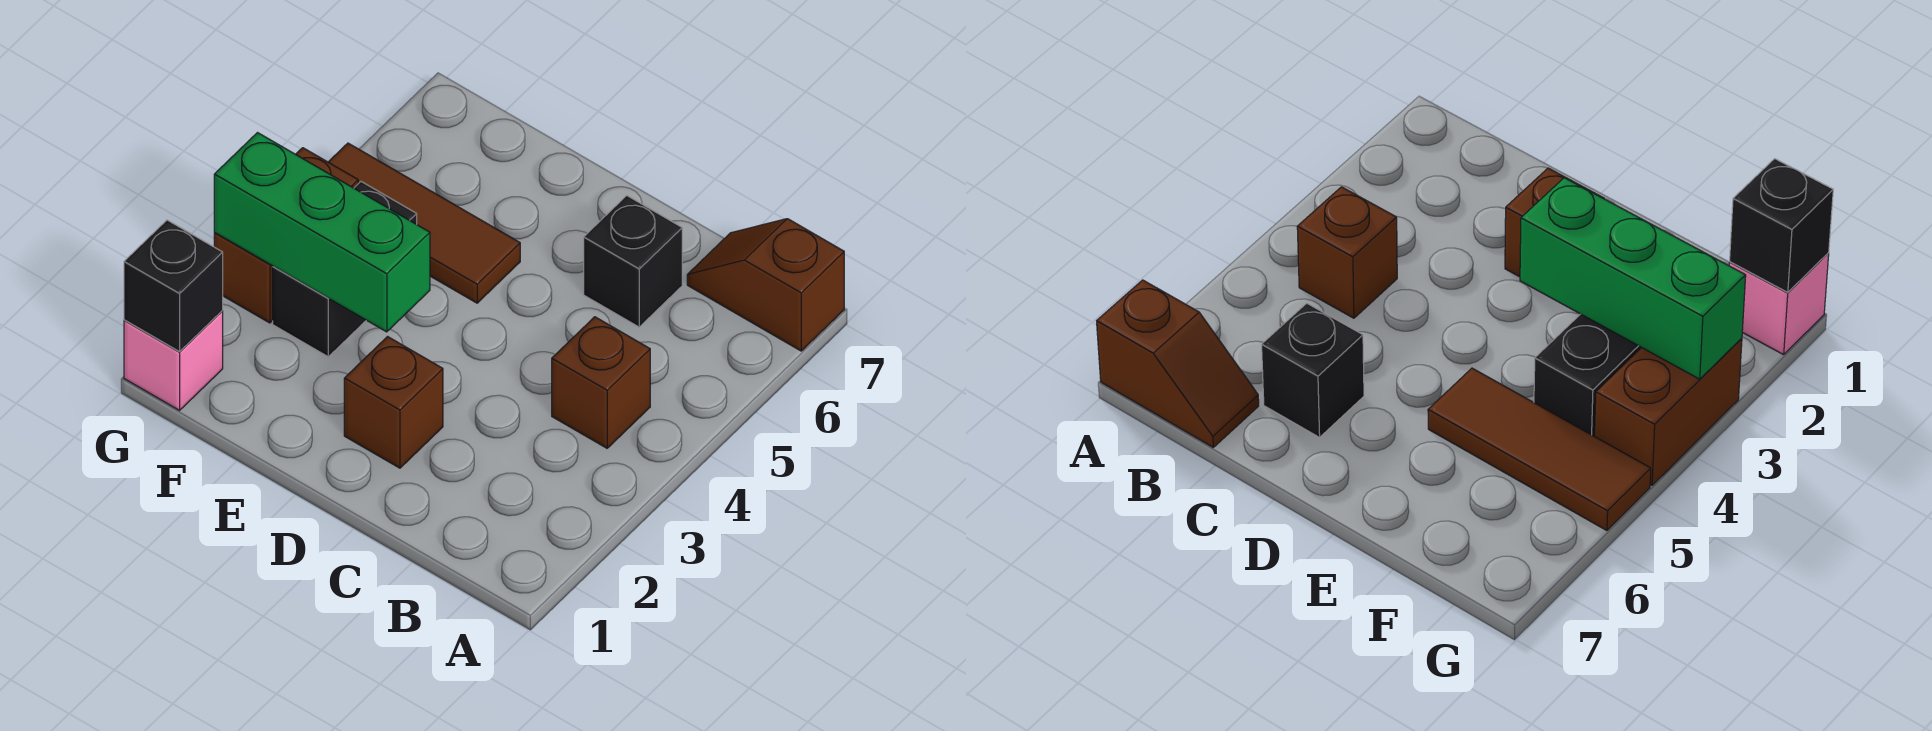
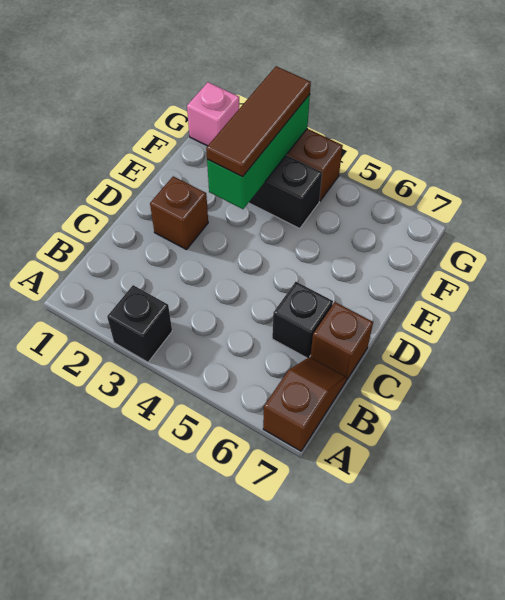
brown brick B4 level 1 -> brown brick C7 level 1
brown tile E5:G5 level 1 -> brown tile E3:G3 level 3
black brick G1 level 2 -> black brick A3 level 1

